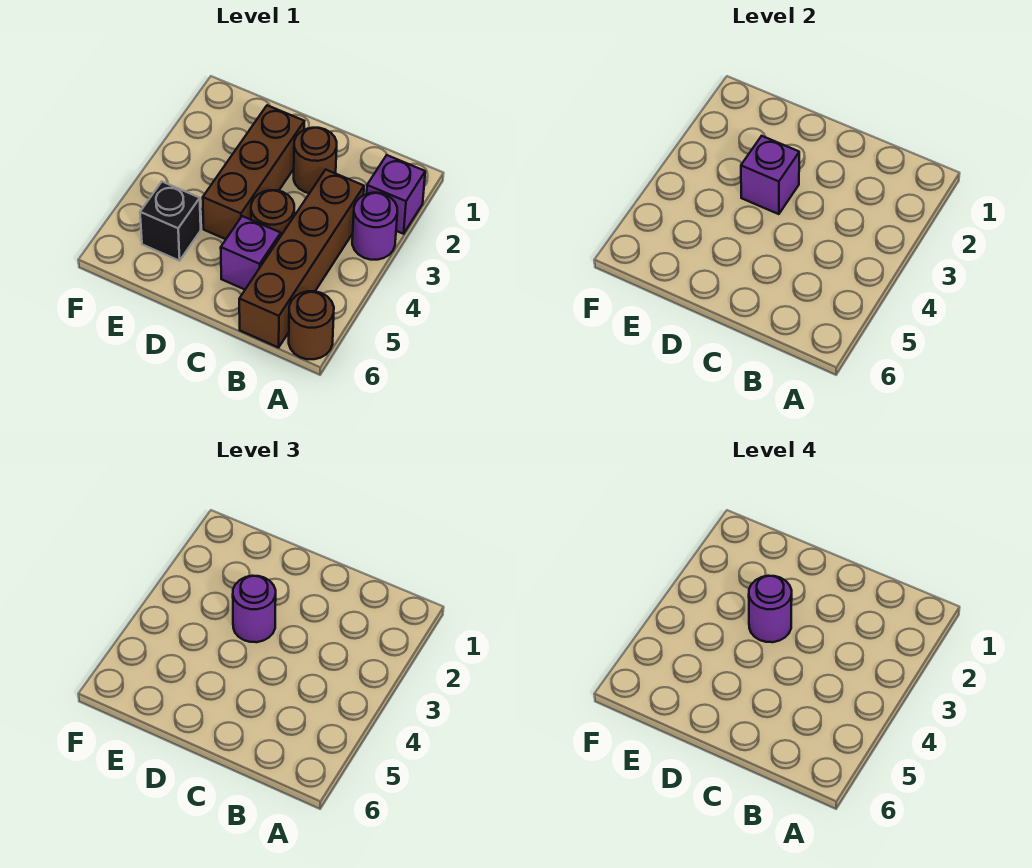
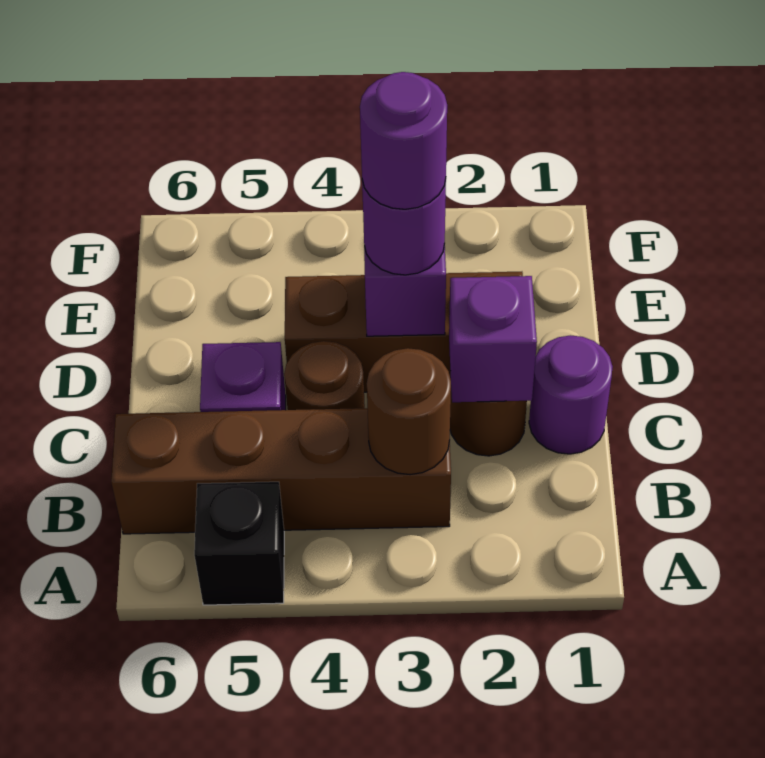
purple brick A2 level 1 -> purple brick C2 level 2
purple round brick A3 level 1 -> purple round brick C1 level 1
brown round brick A6 level 1 -> brown round brick B3 level 2
black brick E5 level 1 -> black brick A5 level 1

